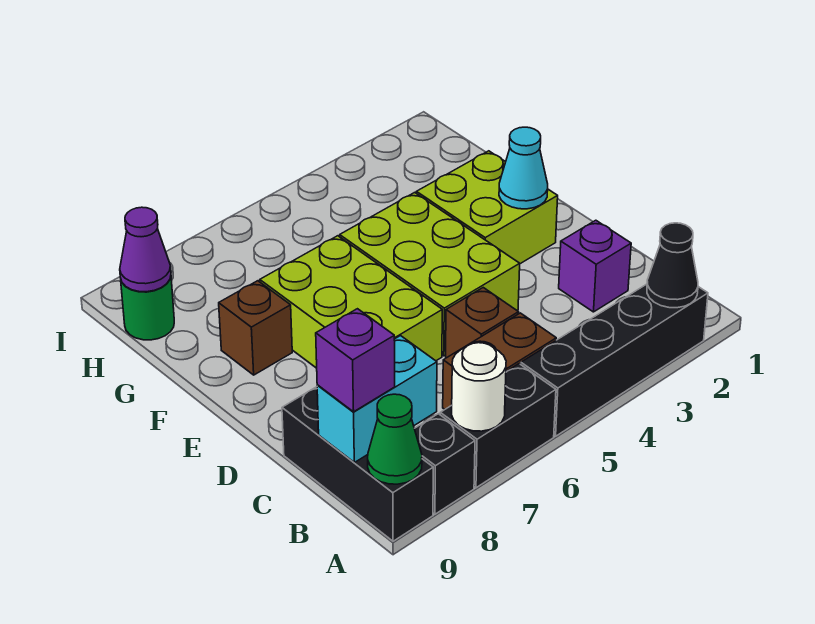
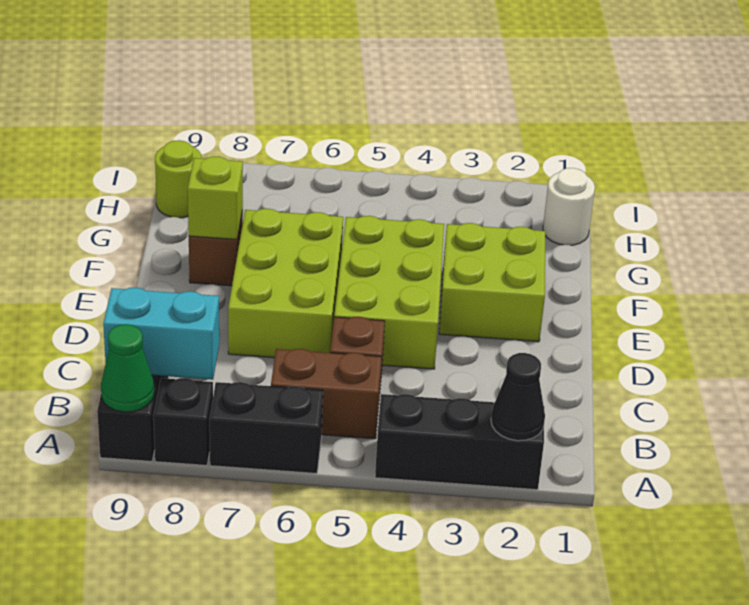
black brick A2:A5 level 1 -> black brick A2:A4 level 1
white round brick A7 level 2 -> white round brick H1 level 1
purple brick B9 level 3 -> none
purple brick C2 level 1 -> none
cyan cone E2 level 2 -> none
none -> lime brick F8 level 2
green round brick H9 level 1 -> lime round brick H9 level 1
purple cone H9 level 2 -> none

